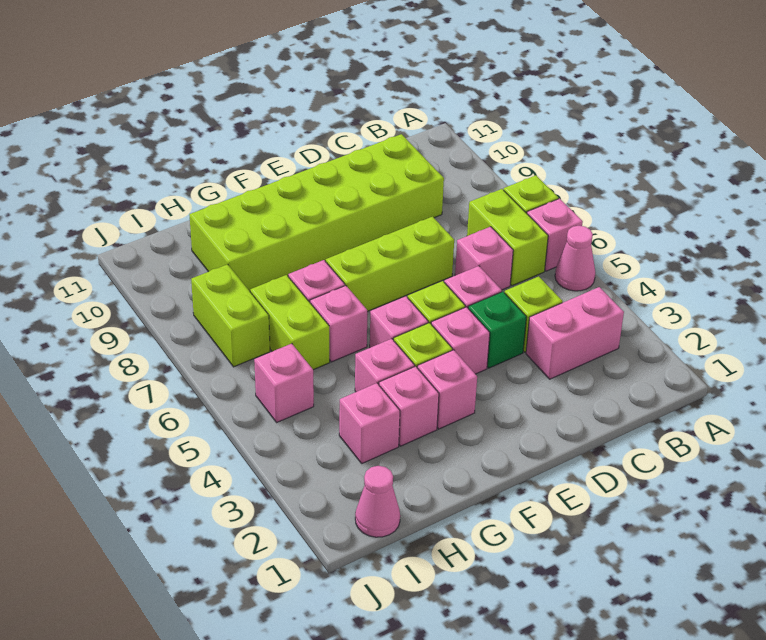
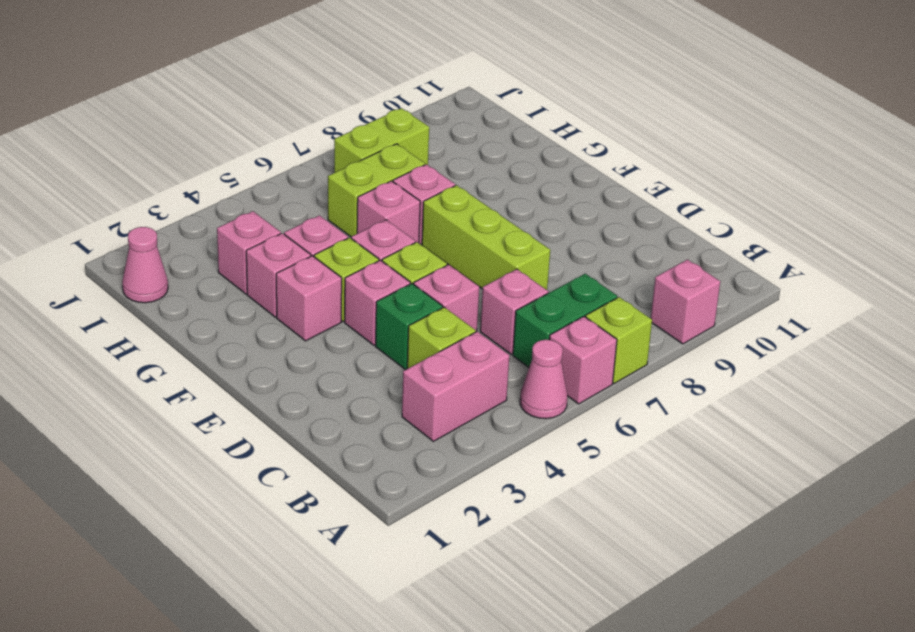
pink brick B3:C3 level 1 -> pink brick B3:B4 level 1
lime brick B6:B7 level 1 -> green brick B6:B7 level 1
lime brick C9:H10 level 1 -> none
pink brick I5 level 1 -> pink brick A9 level 1

